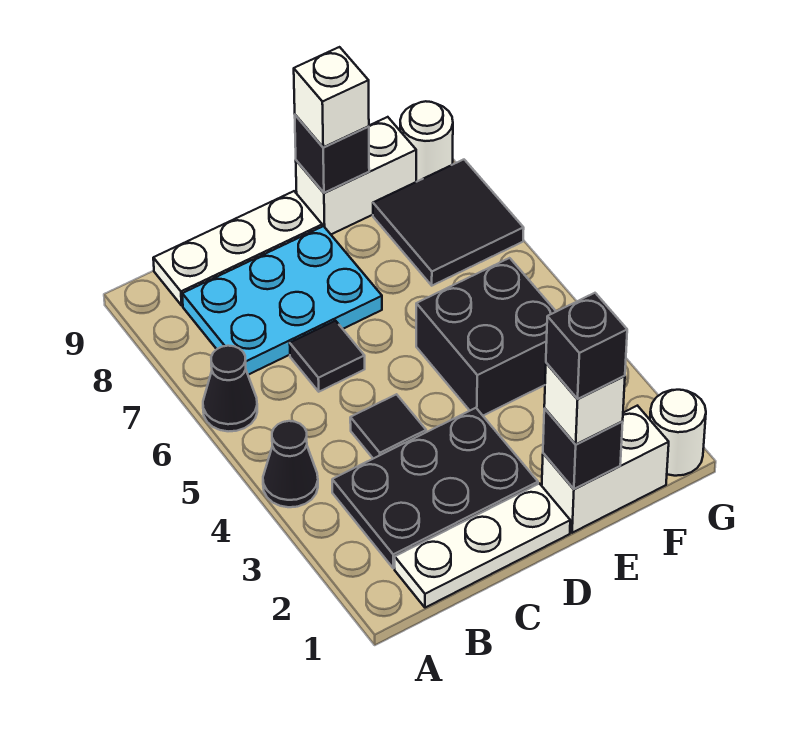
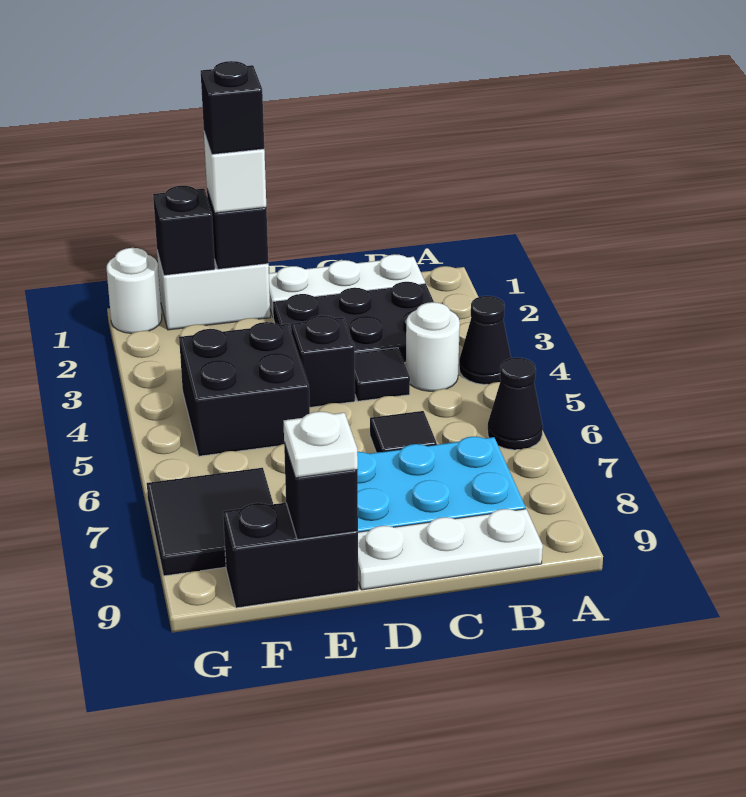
none -> black brick D4 level 1
white brick E9:F9 level 1 -> black brick E9:F9 level 1
white brick E9 level 3 -> white plate E9 level 3
none -> black brick F1 level 2
white round brick G9 level 1 -> white round brick B4 level 1

